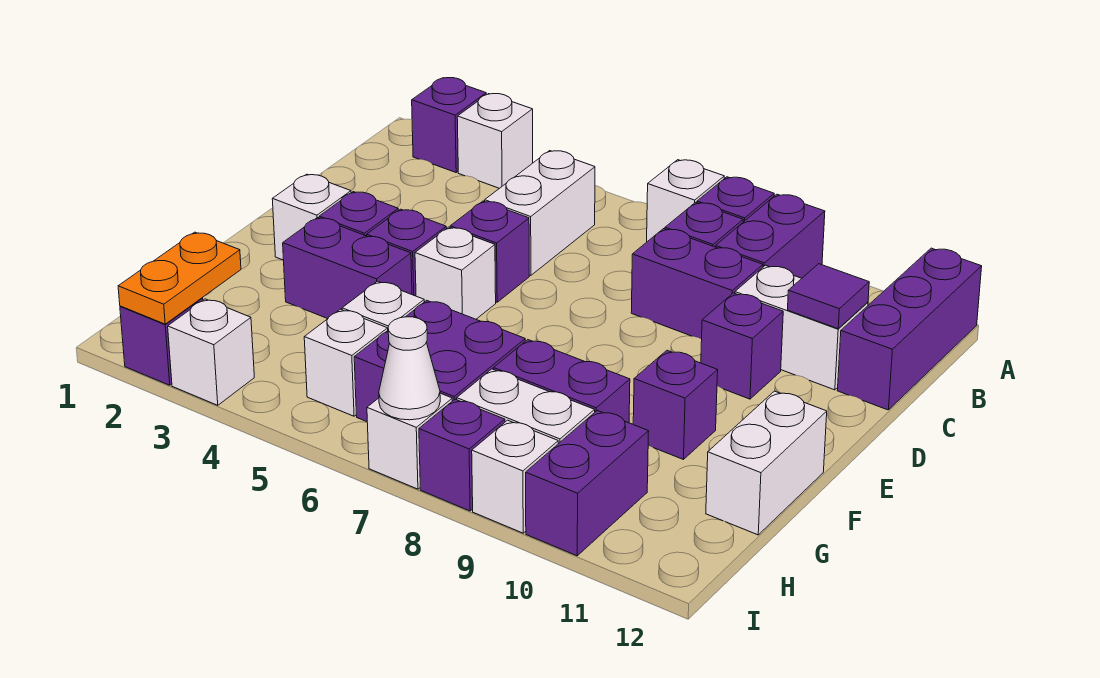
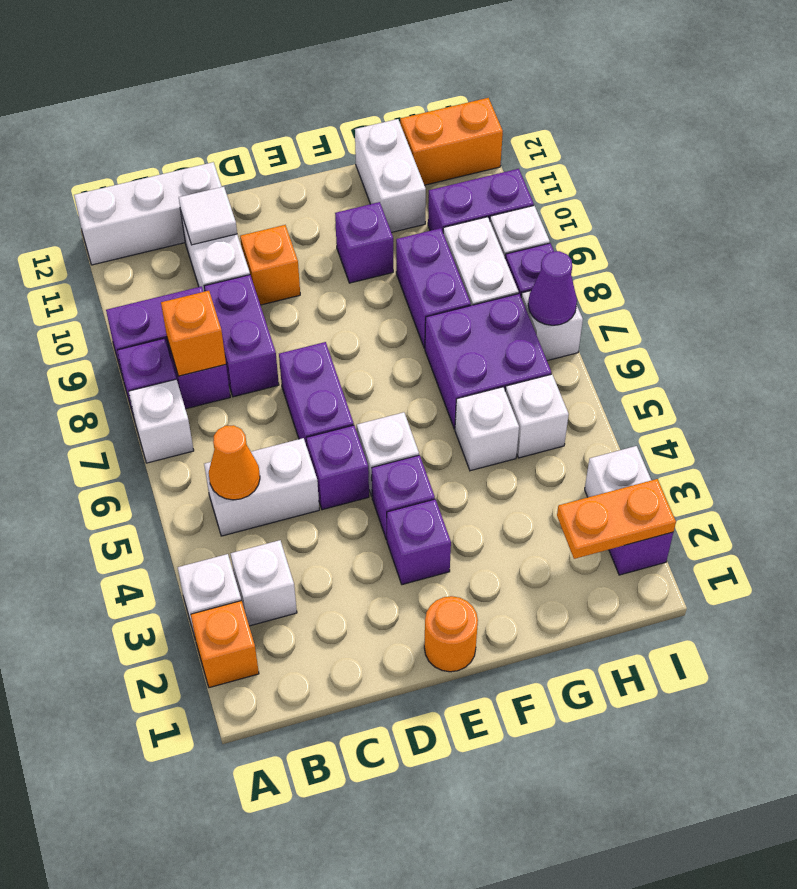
purple brick A2 level 1 -> orange brick A2 level 1
purple brick A12:C12 level 1 -> white brick A12:C12 level 1
none -> orange cone B5 level 2
none -> orange brick B8 level 2
purple tile C11 level 2 -> white tile C11 level 2
purple brick D10 level 1 -> orange brick D10 level 1
none -> orange round brick E1 level 1
white brick E2 level 1 -> white brick B3 level 1
purple brick F3:F4 level 1 -> purple brick D6:D7 level 1
white brick F12:G12 level 1 -> white brick G11:G12 level 1
none -> orange brick H12:I12 level 1
white cone I7 level 2 -> purple cone I7 level 2

